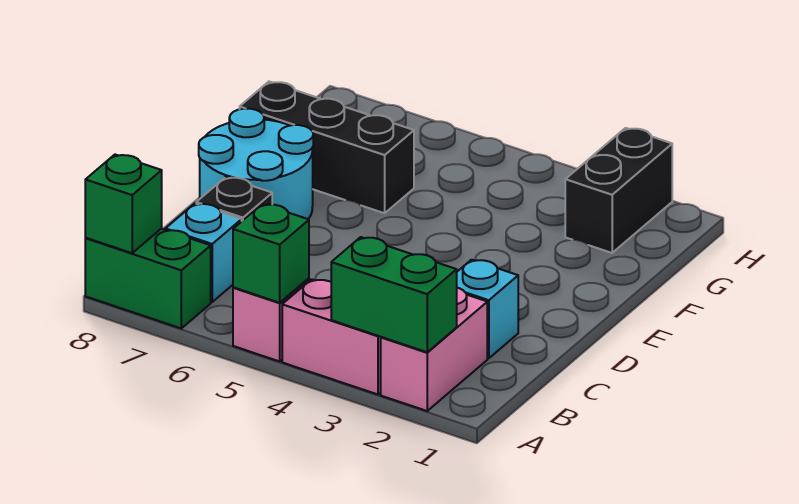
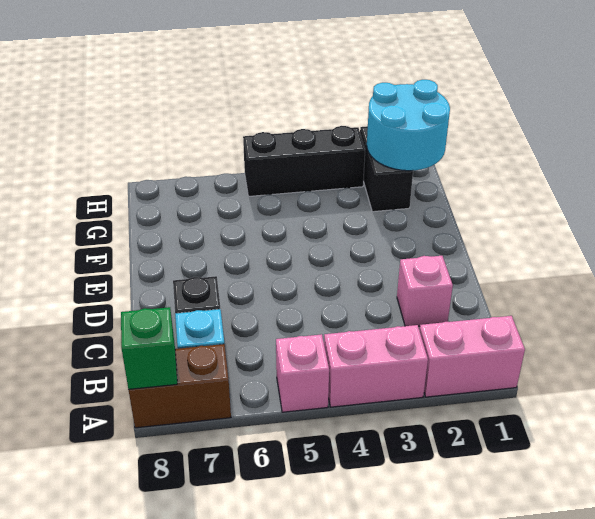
pink brick A2:B2 level 1 -> pink brick A1:A2 level 1
green brick A2:A3 level 2 -> none
green brick A5 level 2 -> none
green brick A7:A8 level 1 -> brown brick A7:A8 level 1
cyan brick C2 level 1 -> pink brick C2 level 1
cyan round brick D7:E8 level 1 -> cyan round brick G1:H2 level 2
black brick F6:F8 level 1 -> black brick H3:H5 level 1

